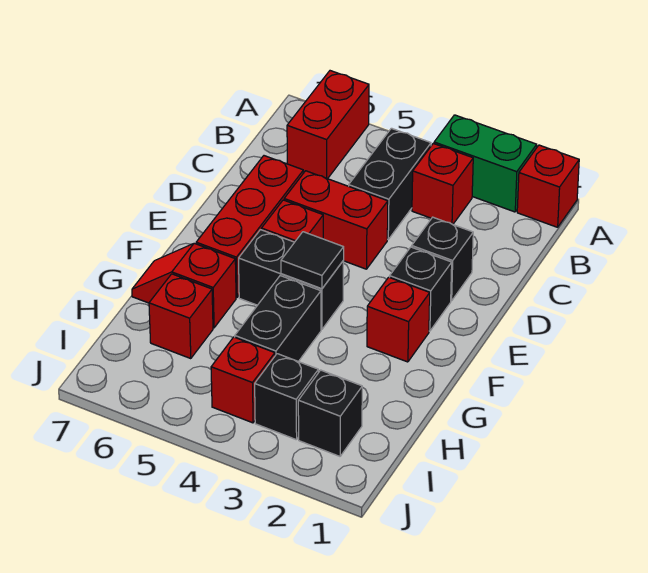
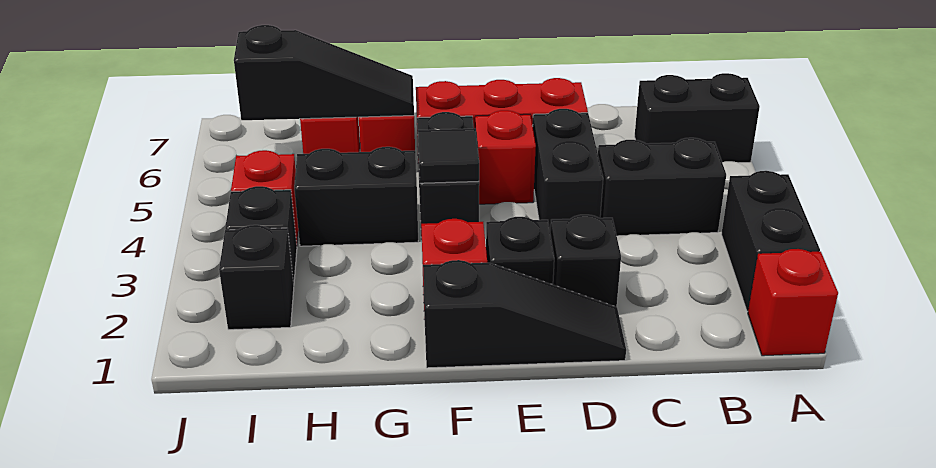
green brick A2:A3 level 1 -> black brick A2:A3 level 1
red brick A6:B6 level 1 -> black brick A6:B6 level 1
red brick B3 level 1 -> none
none -> black slope D1:F1 level 1 top F
red brick D4:D5 level 1 -> black brick D4:D5 level 1
none -> black slope G6:I6 level 2 top I

